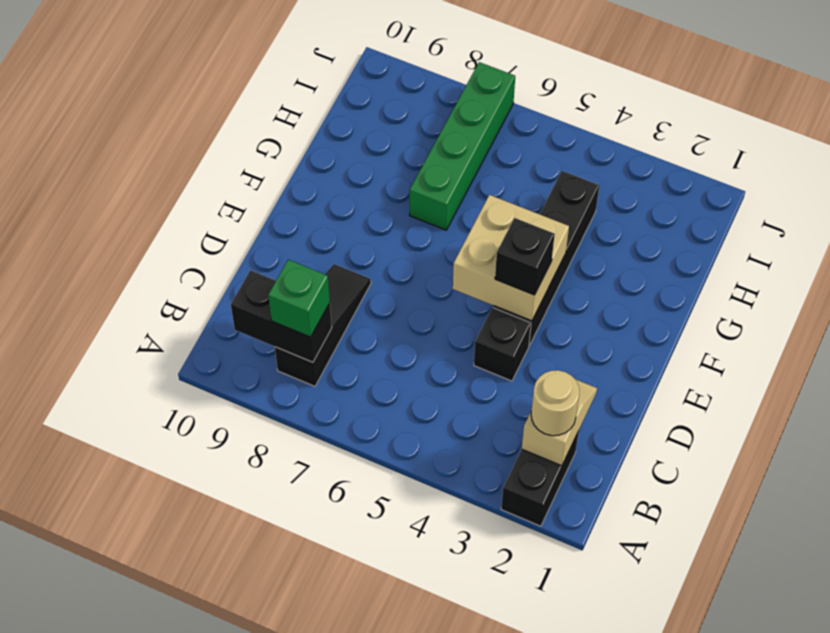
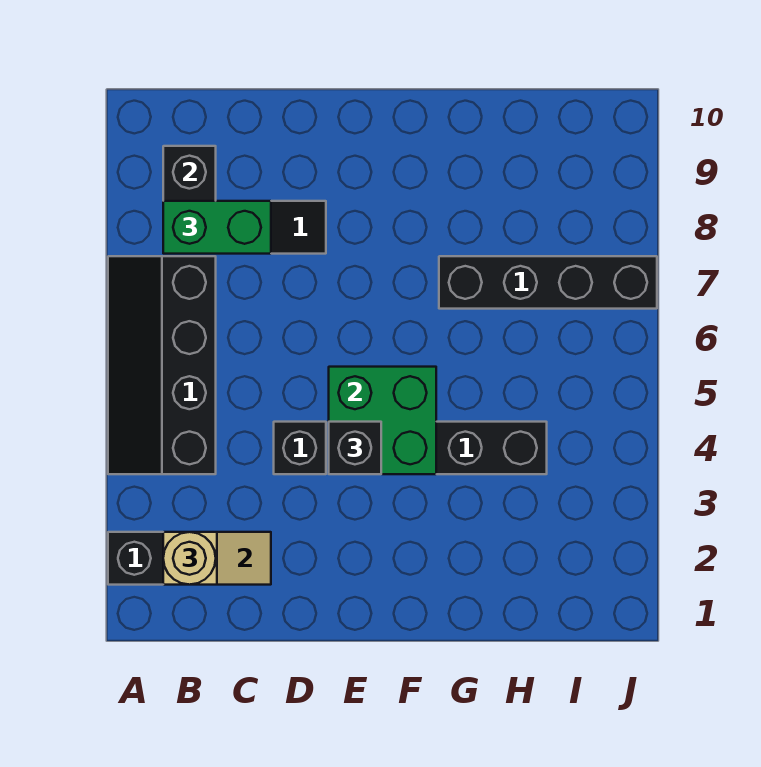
none -> black slope A4:B7 level 1 top B
green brick B8 level 3 -> green brick B8:C8 level 3
tan brick E4:F5 level 2 -> green brick E4:F5 level 2
green brick G7:J7 level 1 -> black brick G7:J7 level 1

